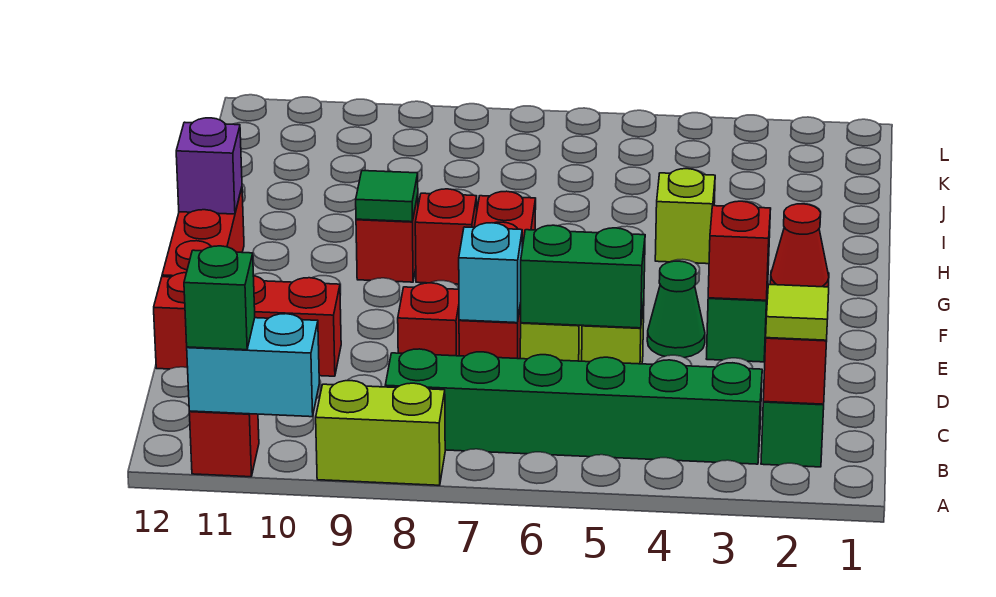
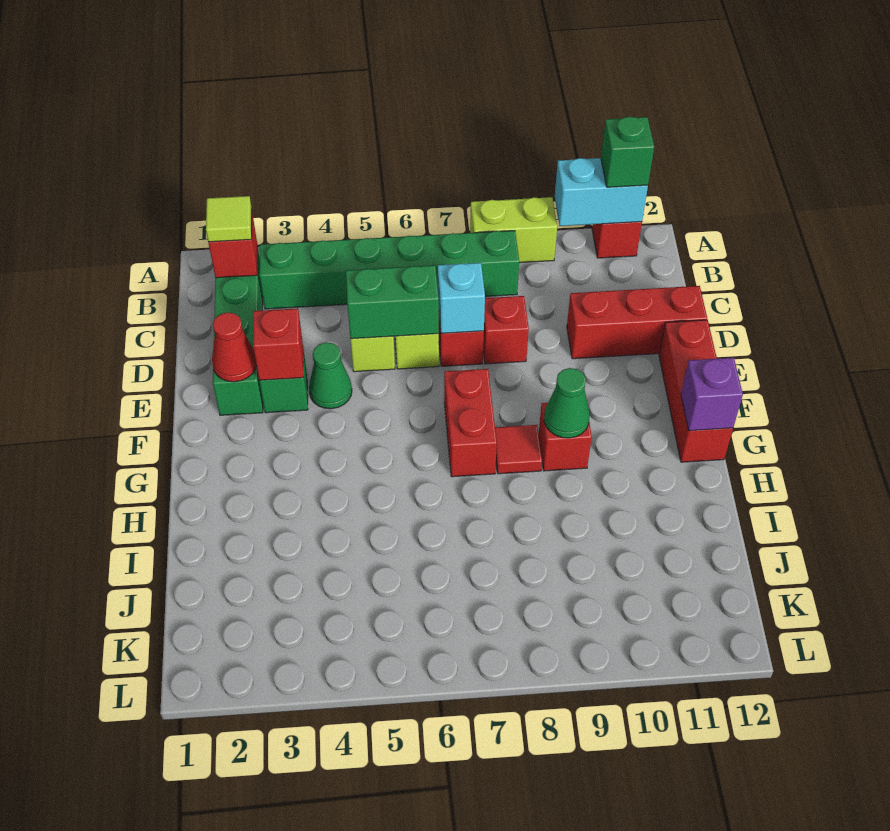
red brick G8 level 1 -> red tile G8 level 1
green tile G9 level 2 -> green cone G9 level 2
lime brick H4 level 1 -> none

